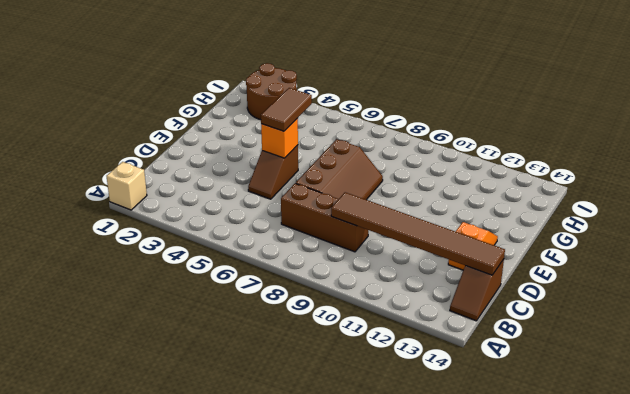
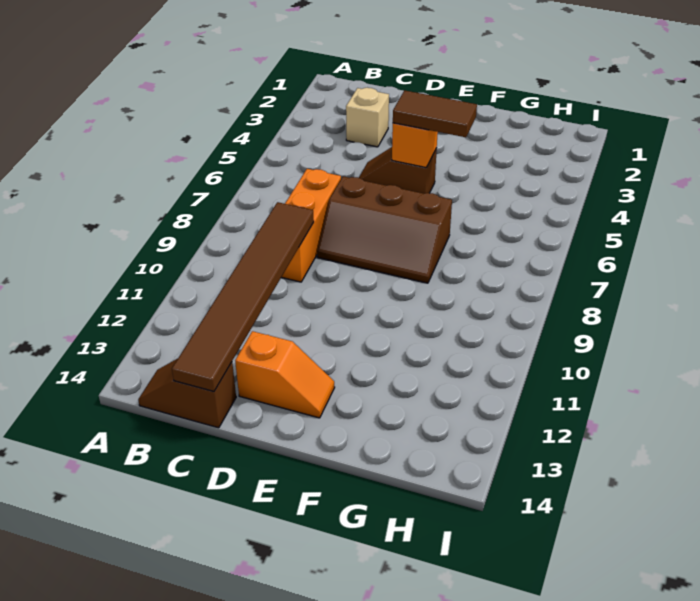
tan brick A1 level 1 -> tan brick C3 level 1
brown brick C7:C9 level 1 -> orange brick C7:C9 level 1
brown round brick H2:I3 level 1 -> none

